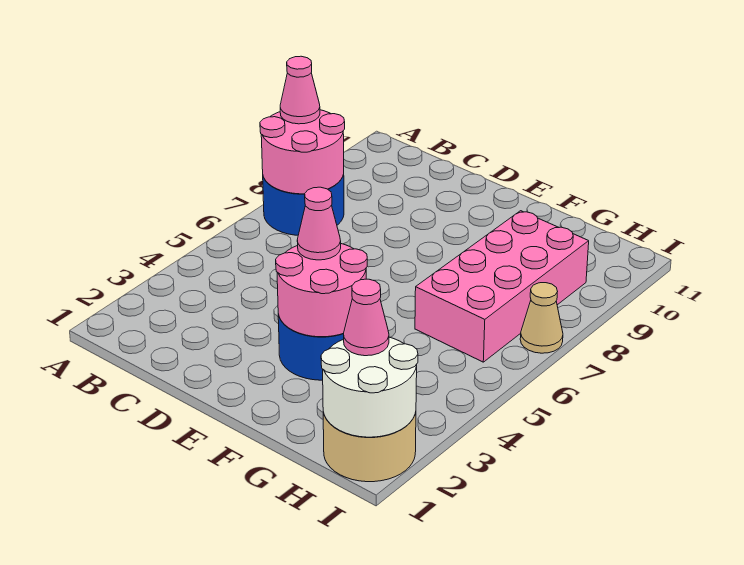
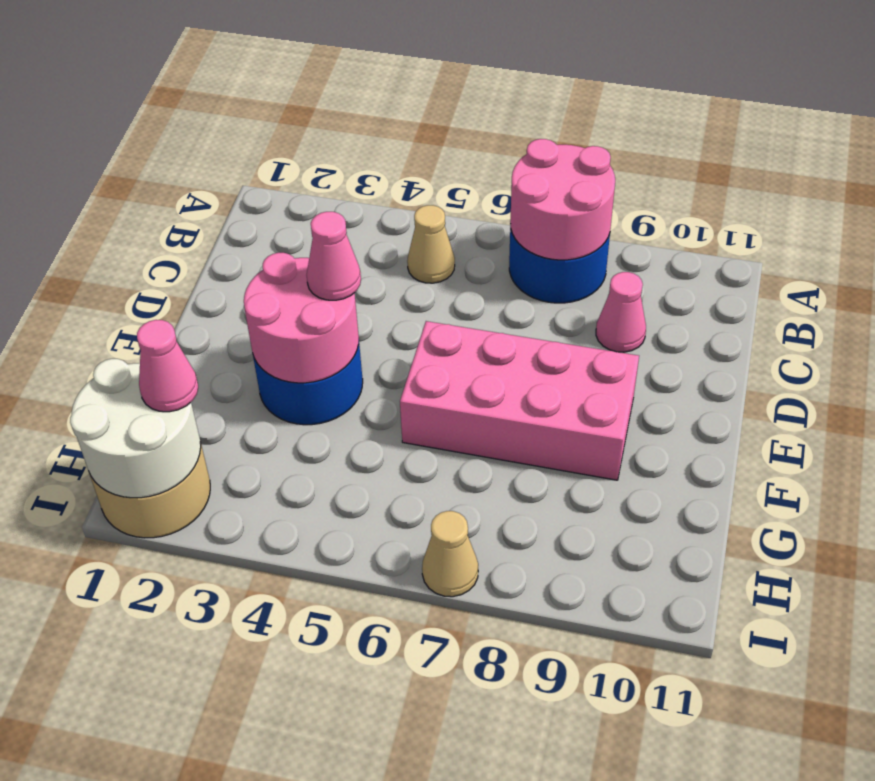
pink cone A8 level 3 -> pink cone C9 level 1
none -> tan cone B5 level 1
pink brick G6:H9 level 1 -> pink brick E6:F9 level 1

